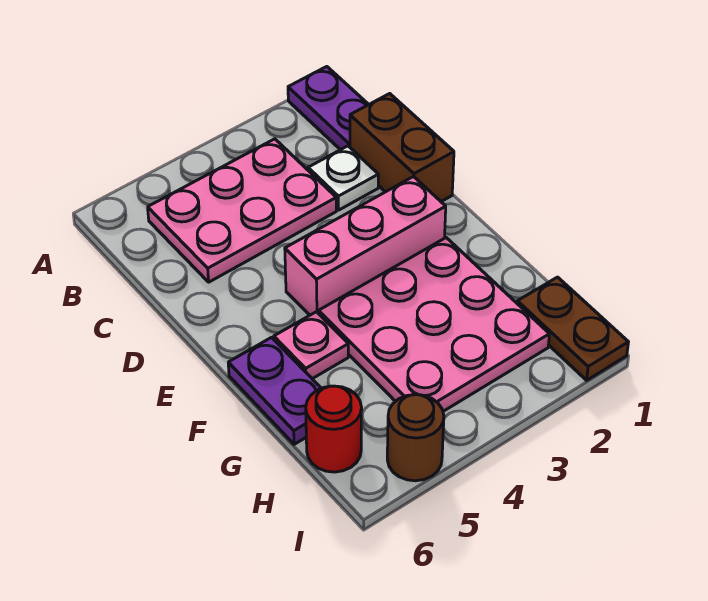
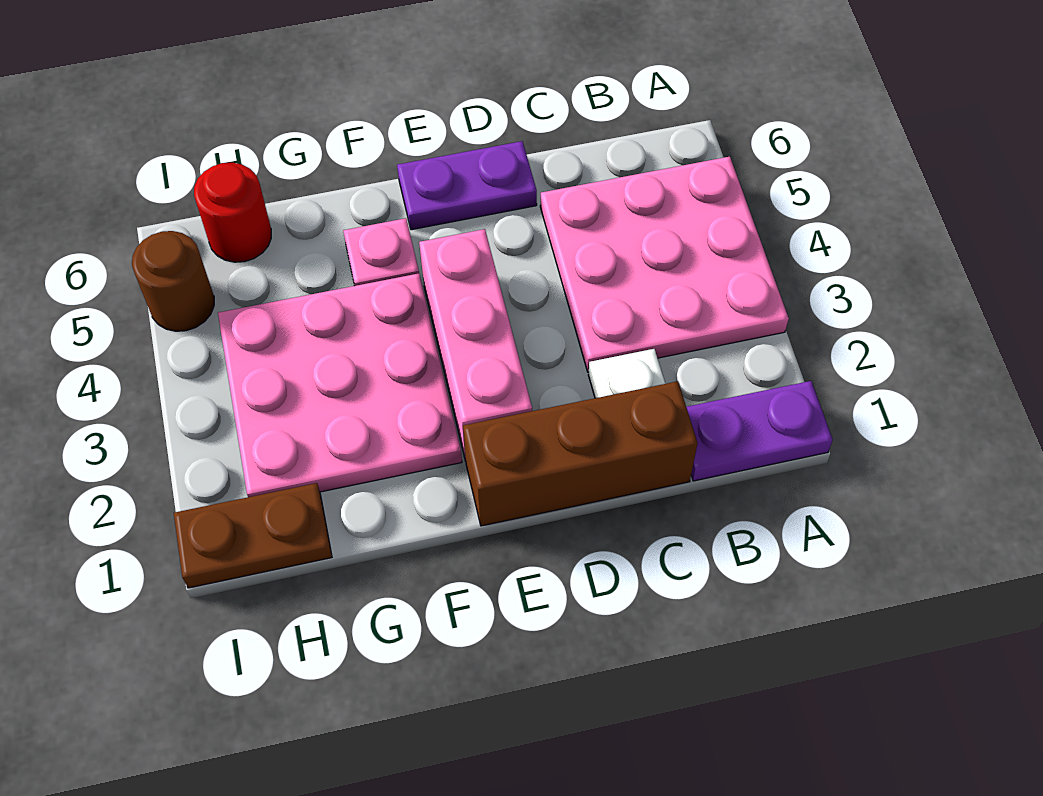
pink plate B3:C5 level 1 -> pink plate A3:C5 level 1
brown brick C1:D1 level 1 -> brown brick C1:E1 level 1
purple plate F6:G6 level 1 -> purple plate D6:E6 level 1

